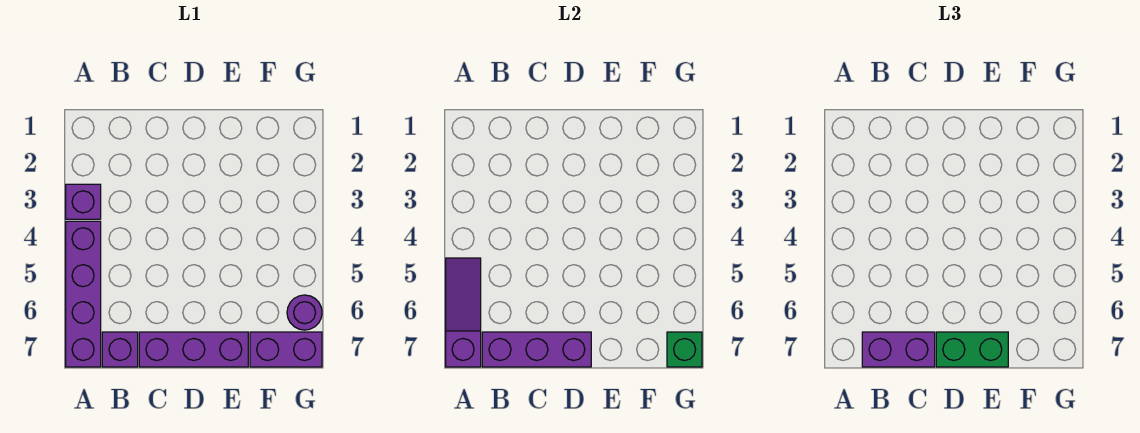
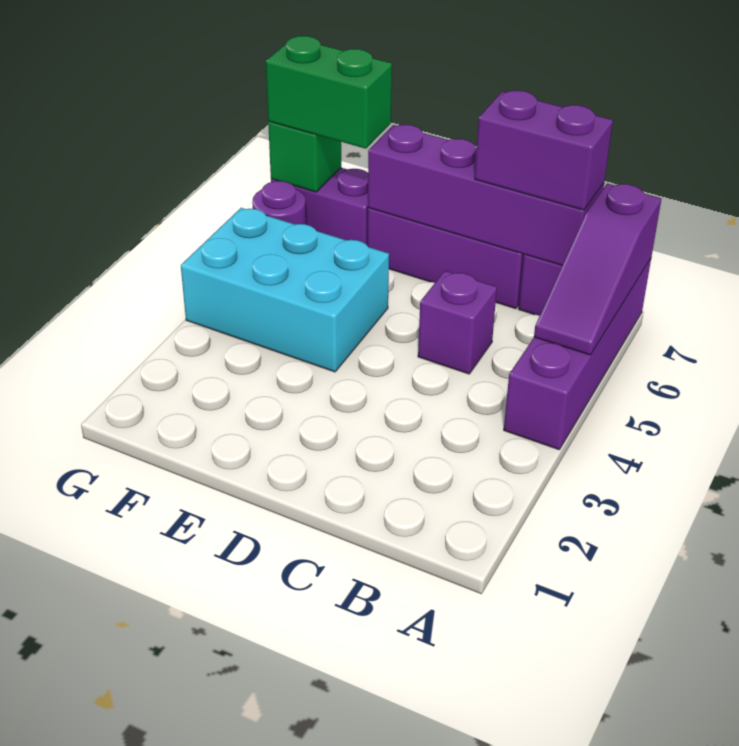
purple brick A3 level 1 -> purple brick C5 level 1
purple brick B7:D7 level 2 -> purple brick B7:E7 level 2
green brick D7:E7 level 3 -> green brick F7:G7 level 3
none -> cyan brick E4:G5 level 1

